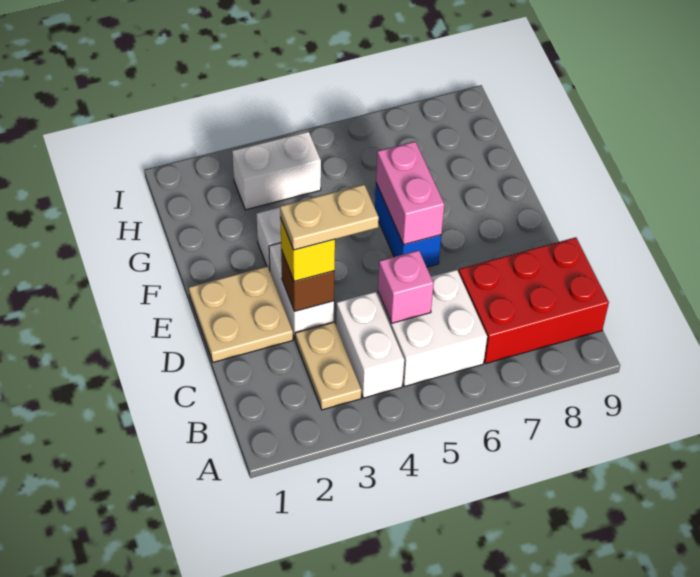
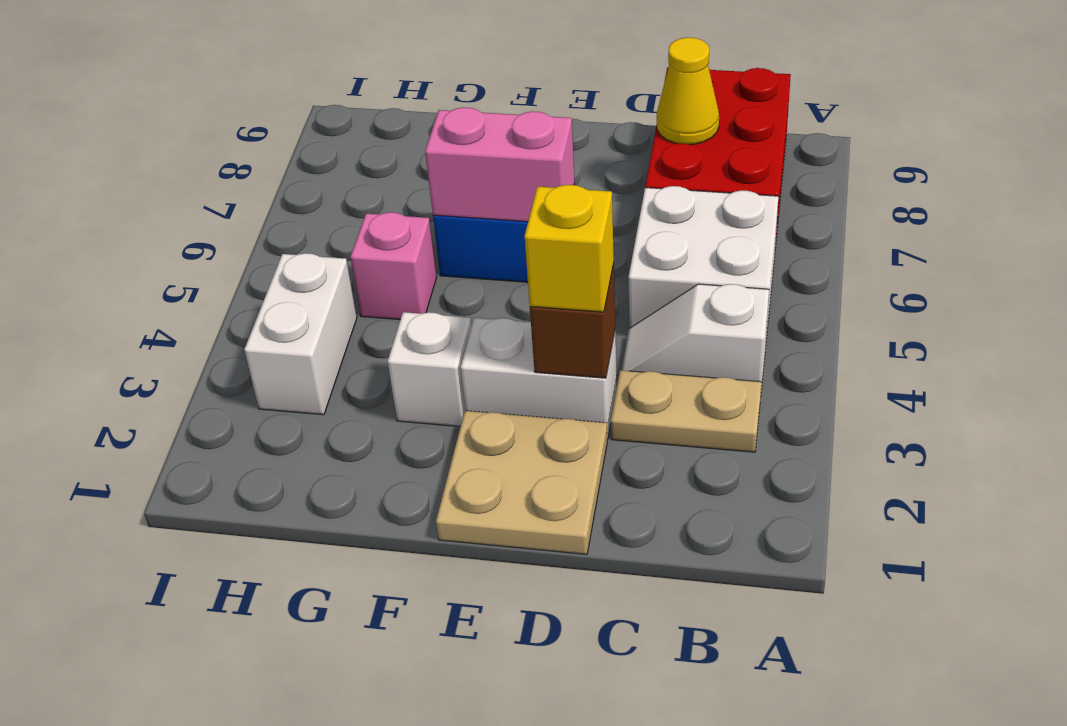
white brick B4:C4 level 1 -> white slope B4:C4 level 1 top B
pink brick C5 level 2 -> pink brick G5 level 1
none -> yellow cone C8 level 2
tan plate D3:D4 level 4 -> none

